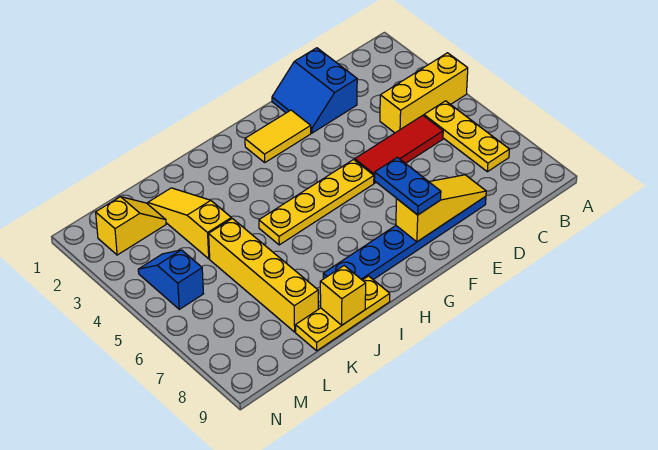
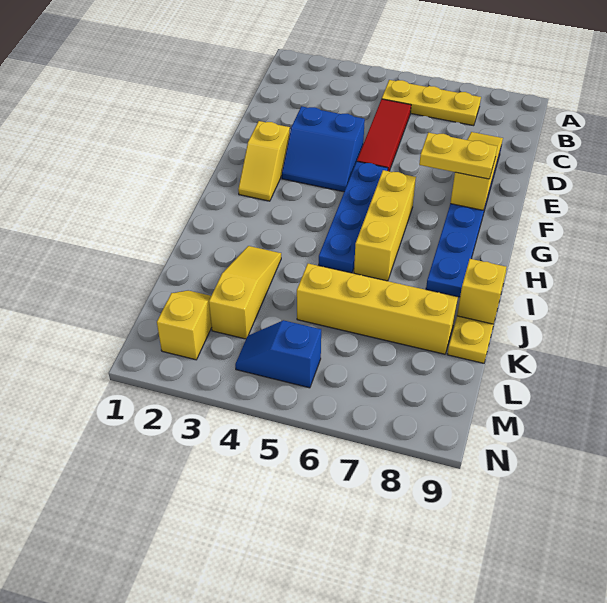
yellow brick A4:C4 level 1 -> yellow brick G6:I6 level 1
blue slope D1:E2 level 1 top D -> blue slope E3:F4 level 1 top E
yellow tile F2:G2 level 1 -> yellow slope F2:G2 level 1 top F
yellow plate F5:I5 level 1 -> blue plate F5:I5 level 1
blue plate F7:F8 level 3 -> yellow plate F7:F8 level 3
yellow slope K2:K4 level 1 top 4 -> yellow slope J3:L3 level 1 top L

